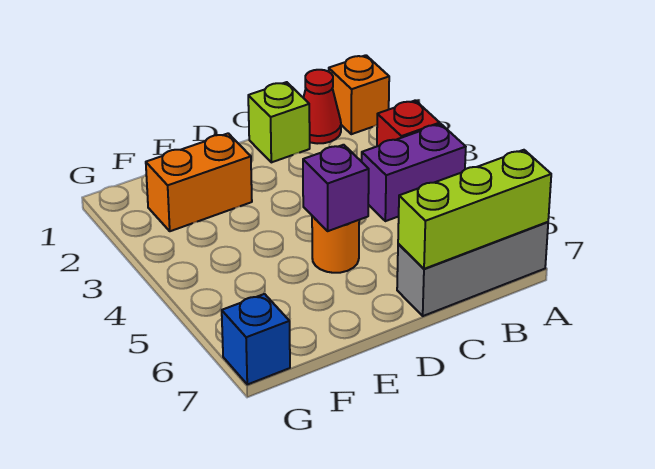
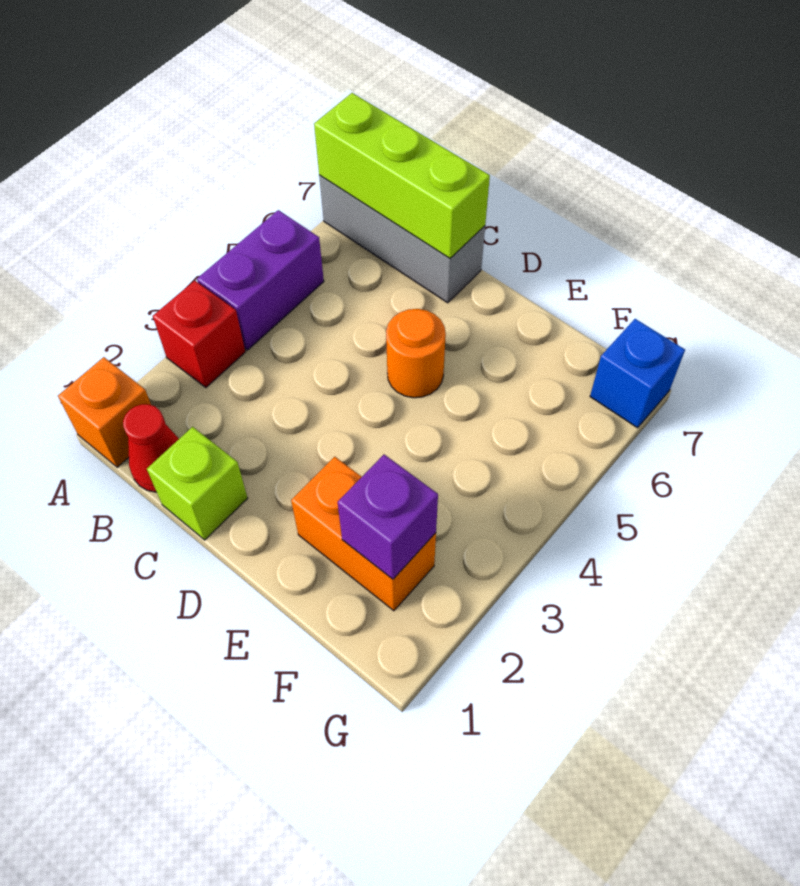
purple brick A4:B4 level 1 -> purple brick A4:A5 level 1
purple brick D5 level 2 -> purple brick F2 level 2

